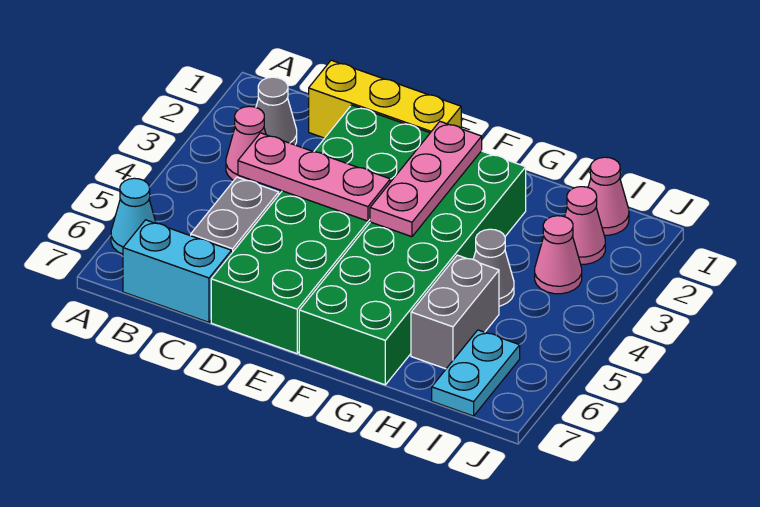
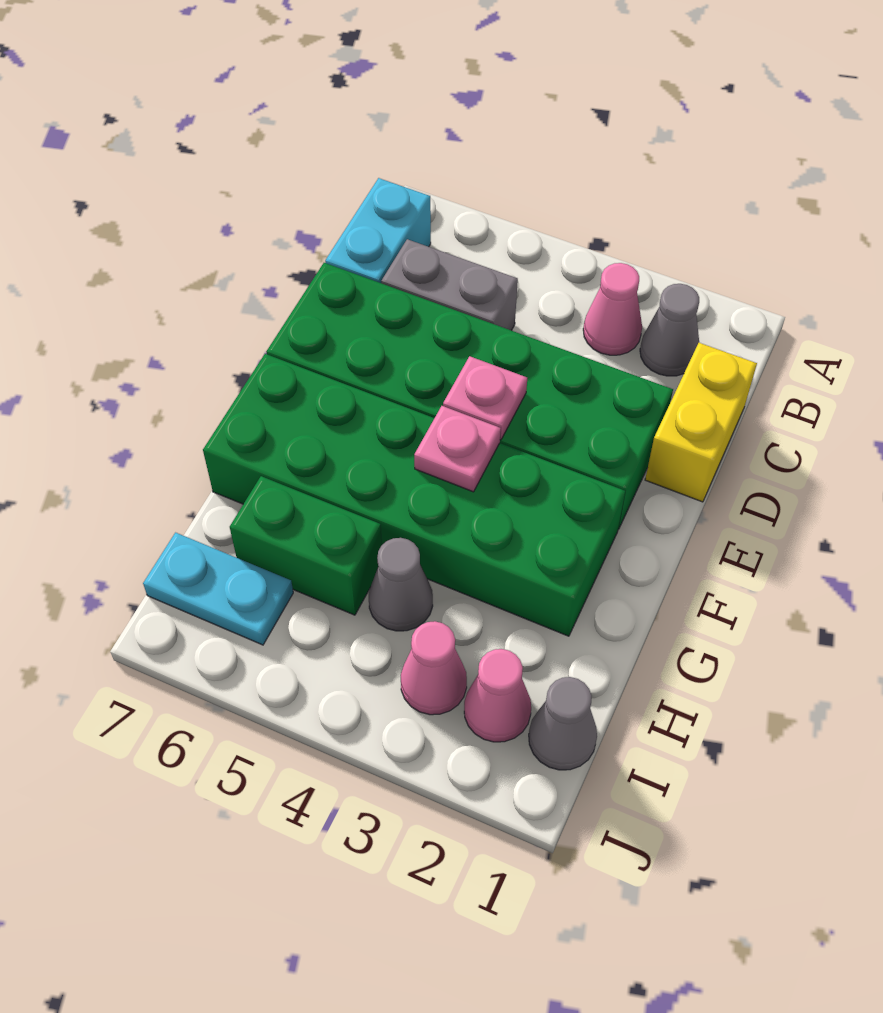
cyan cone A6 level 1 -> none
yellow brick C1:E1 level 1 -> yellow brick C1:D1 level 1
pink plate C4:E4 level 2 -> pink plate E4 level 2
pink plate F2:F4 level 2 -> pink plate F4 level 2
grey brick H5:H6 level 1 -> green brick H5:H6 level 1
pink cone I1 level 1 -> grey cone I1 level 1

